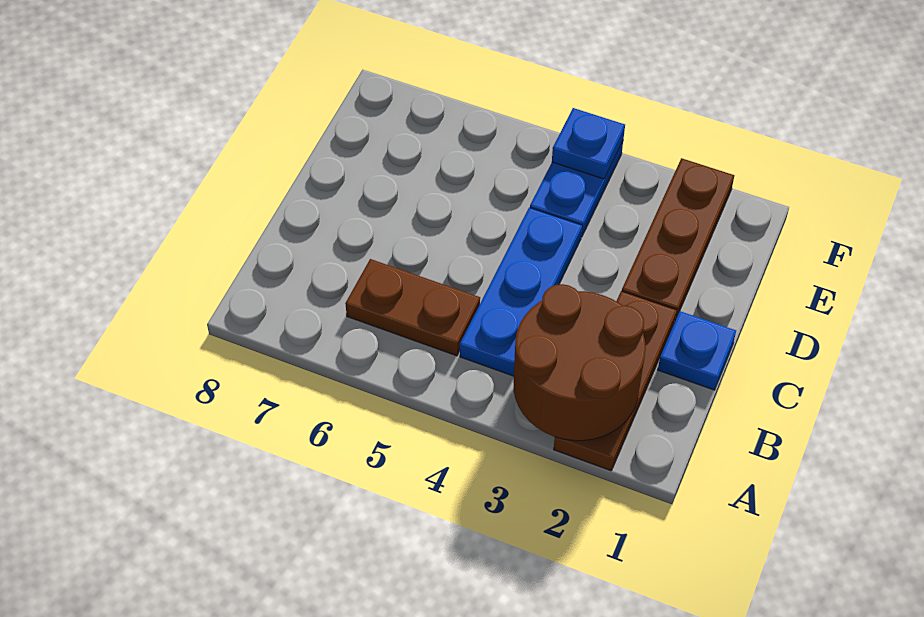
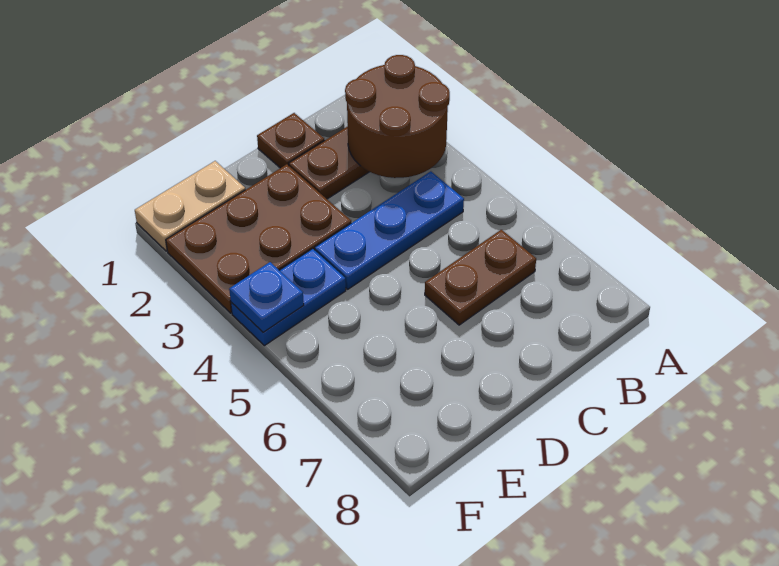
brown plate B5:B6 level 1 -> brown plate B6:C6 level 1
blue plate C1 level 1 -> brown plate C1 level 1
brown plate D2:F2 level 1 -> brown plate D2:F3 level 1
none -> tan plate E1:F1 level 1

